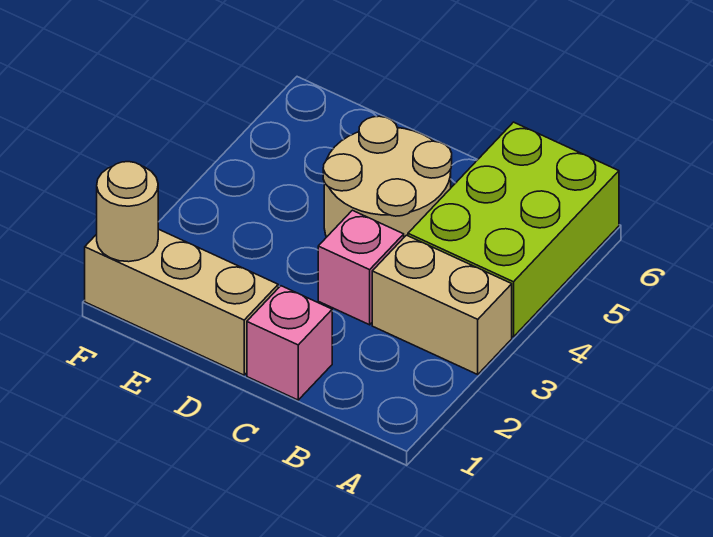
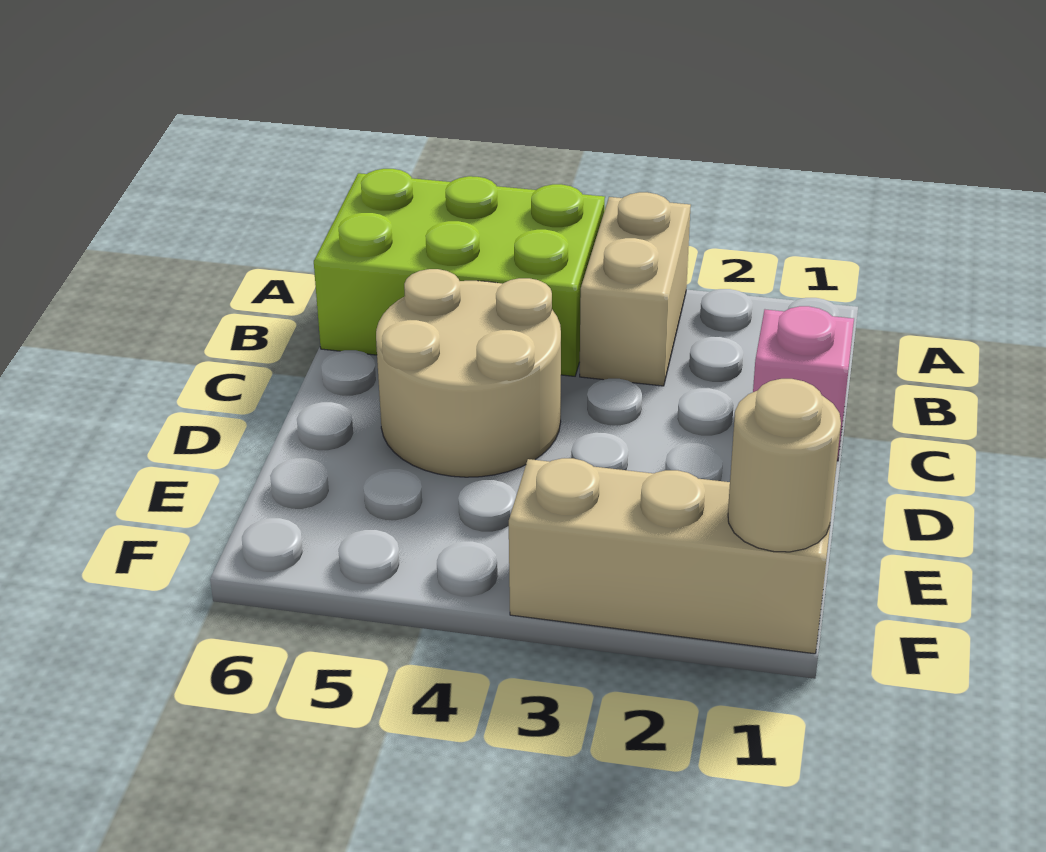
pink brick C3 level 1 -> none
tan brick D1:F1 level 1 -> tan brick F1:F3 level 1

